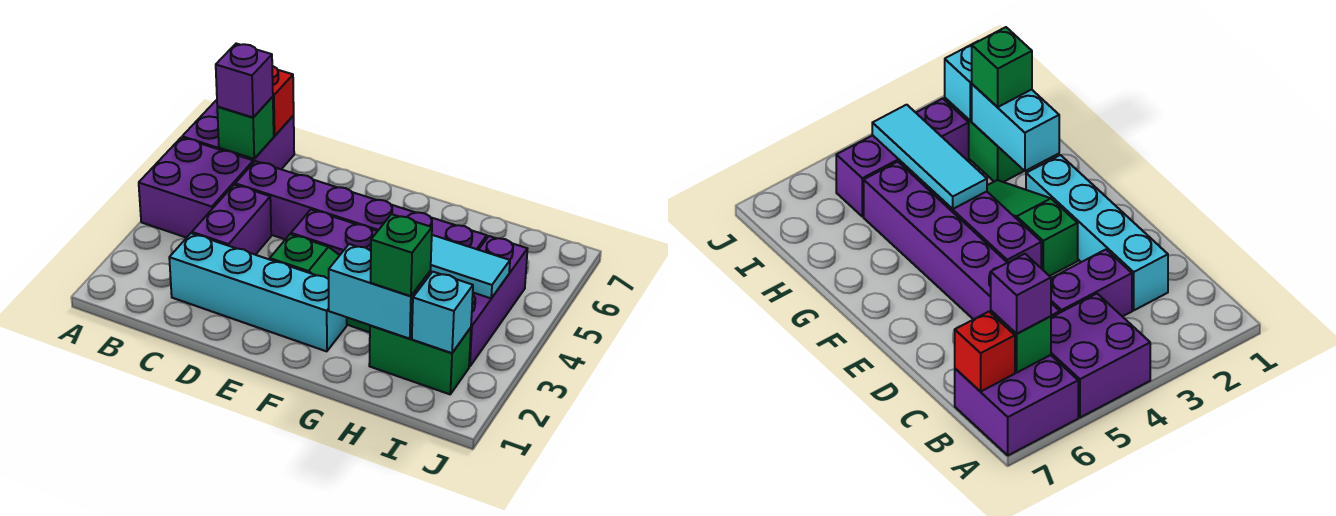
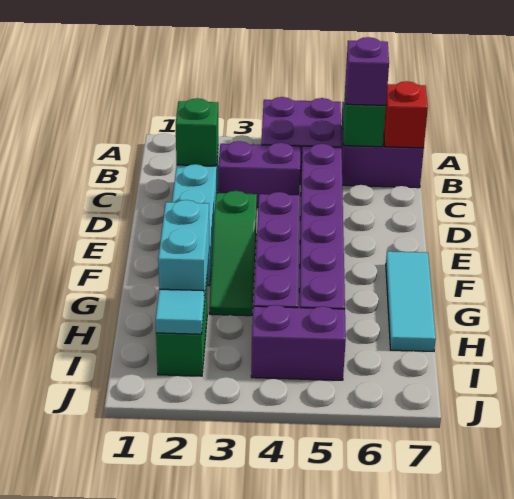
cyan tile G4:I4 level 2 -> cyan tile F7:H7 level 1
green brick H2 level 3 -> green brick C2 level 2
cyan brick I2 level 2 -> cyan tile I2 level 2
purple brick I3:I5 level 1 -> purple brick I4:I5 level 1

